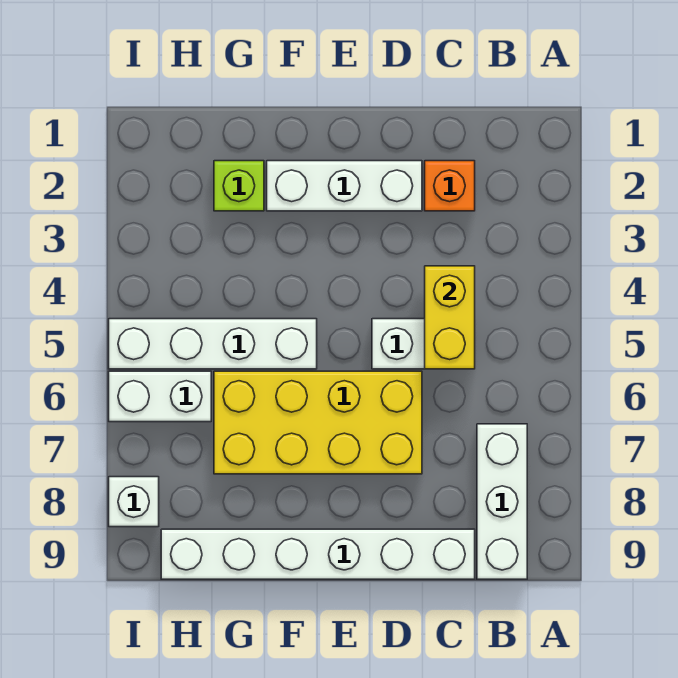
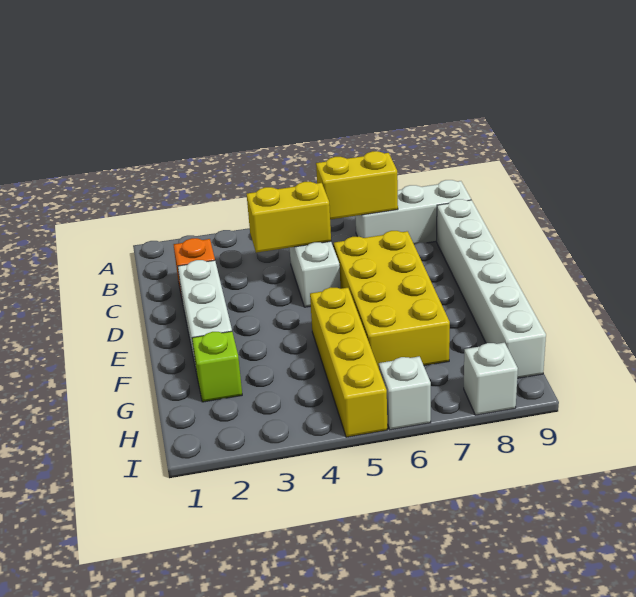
none -> yellow brick B6:B7 level 2
white brick F5:I5 level 1 -> yellow brick F5:I5 level 1
white brick H6:I6 level 1 -> white brick I6 level 1

